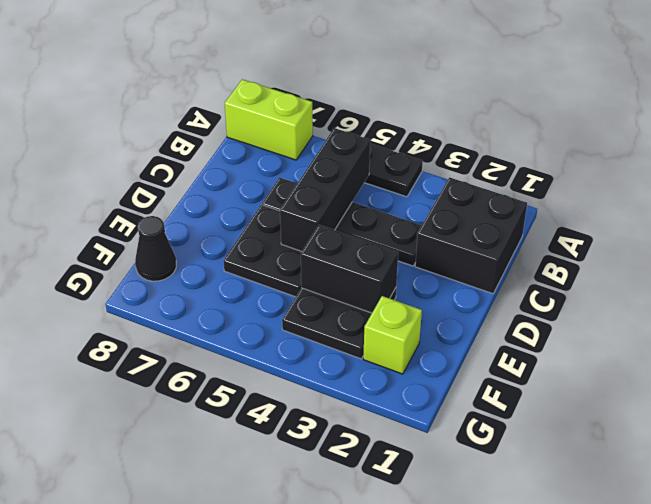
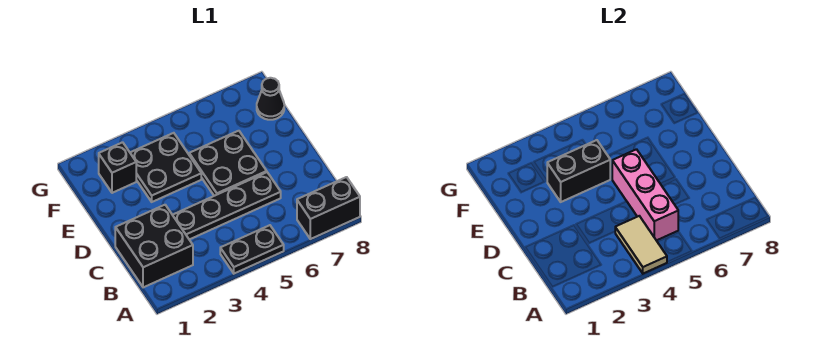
none -> tan tile A4:B4 level 2
lime brick A7:A8 level 1 -> black brick A7:A8 level 1
black brick B5:D5 level 2 -> pink brick B5:D5 level 2
lime brick F2 level 1 -> black brick F2 level 1

